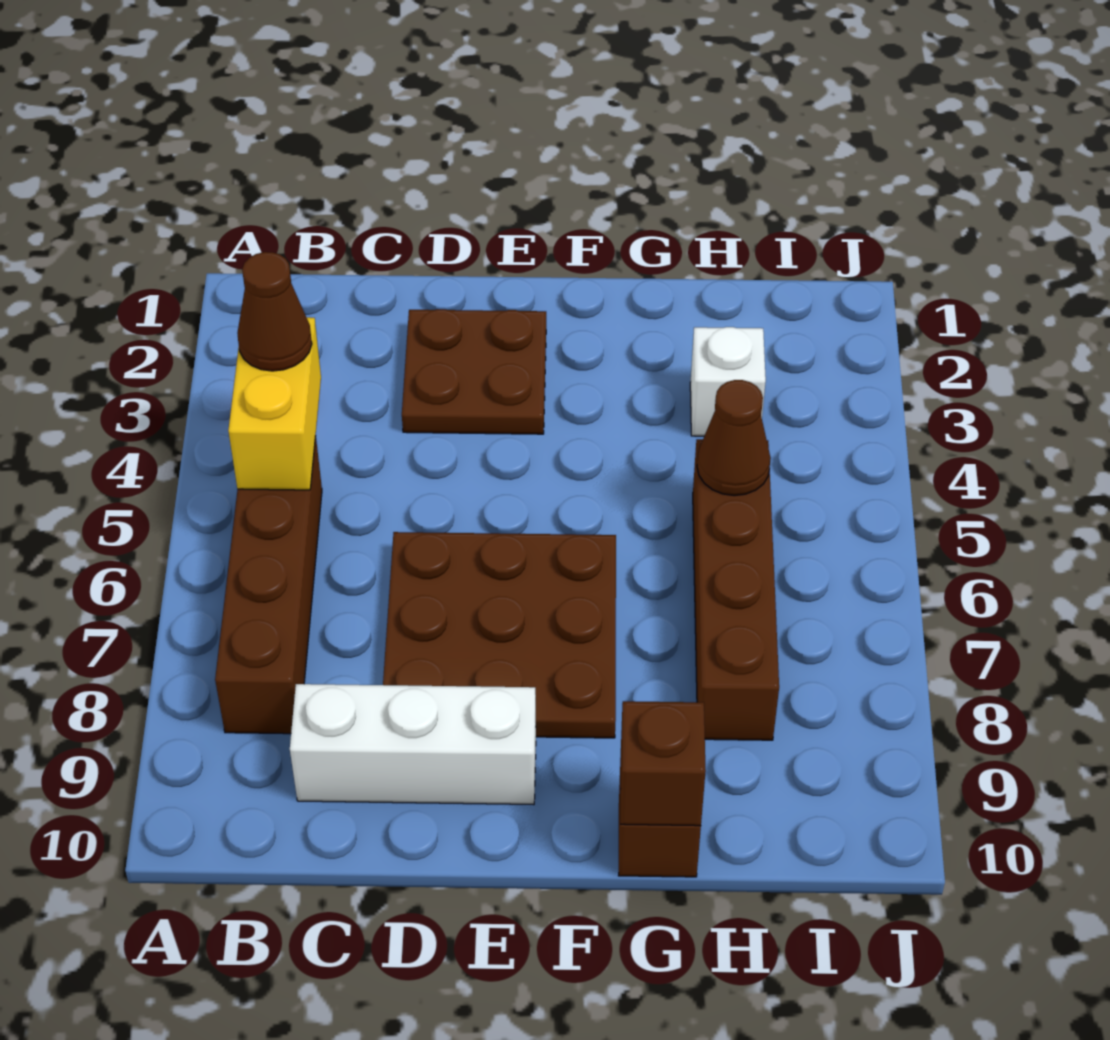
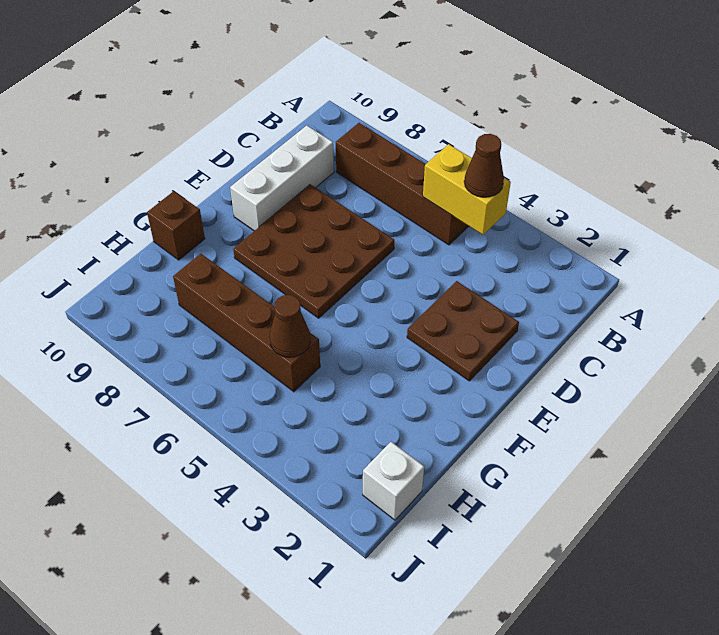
brown brick G10 level 2 -> none
white brick H3 level 1 -> white brick I1 level 1

